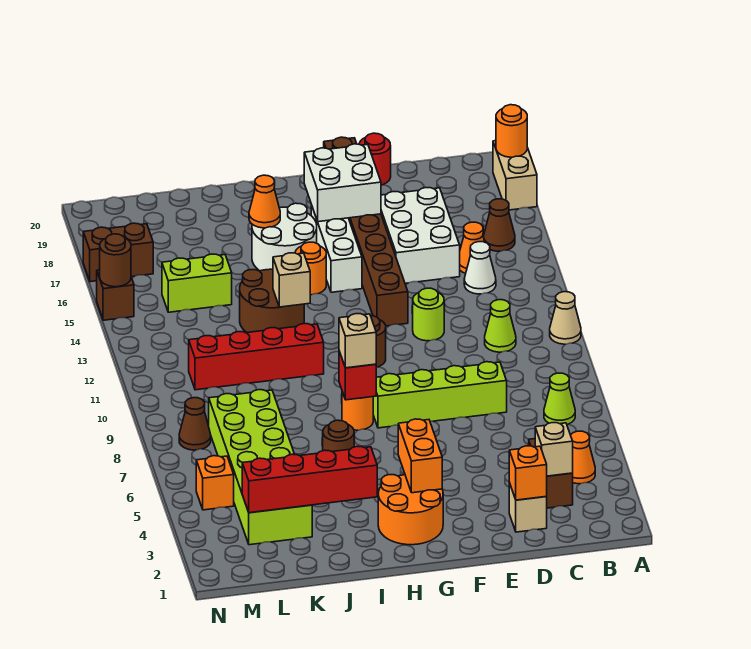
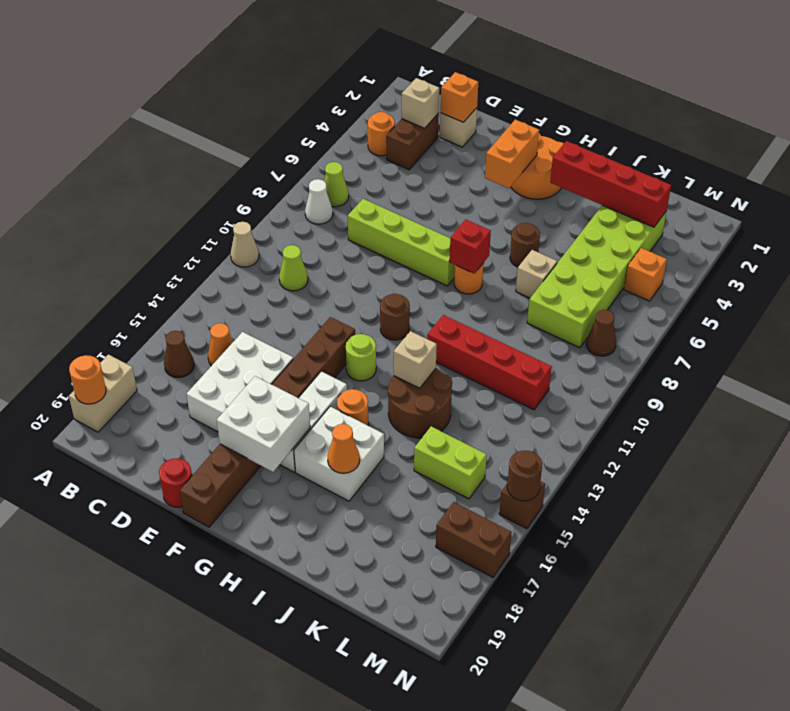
orange cone B4 level 1 -> orange round brick B4 level 1
white cone C14 level 1 -> white cone B8 level 1
lime round brick E12 level 1 -> lime round brick G13 level 1
tan brick H8 level 3 -> tan brick J7 level 1
white round brick H16:I17 level 1 -> white brick H16:I17 level 1

